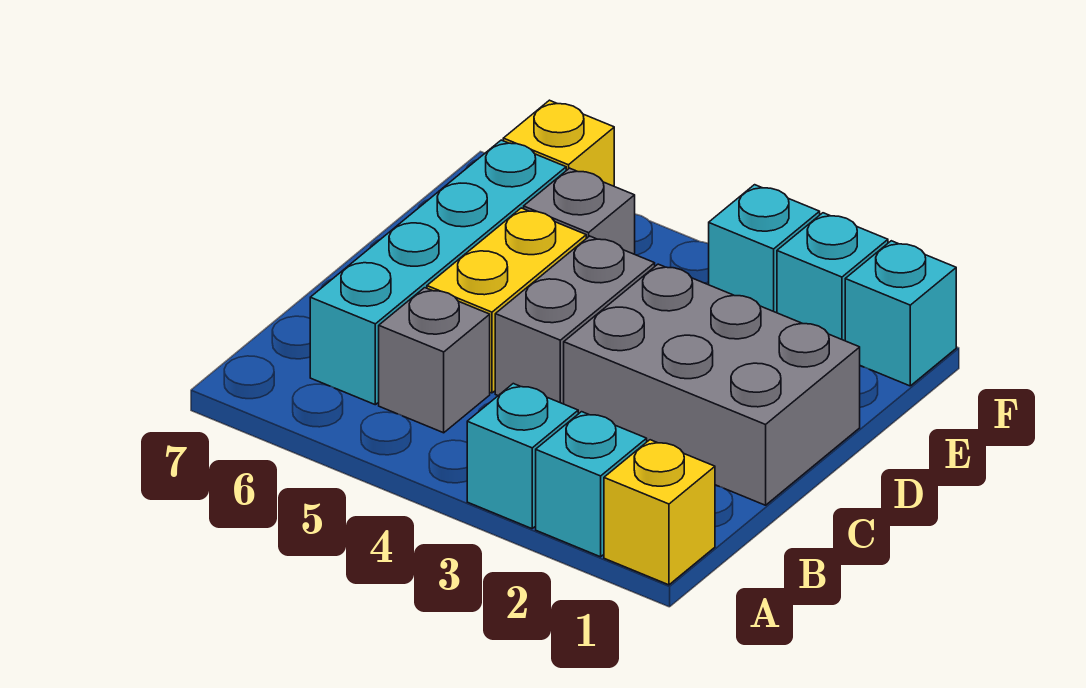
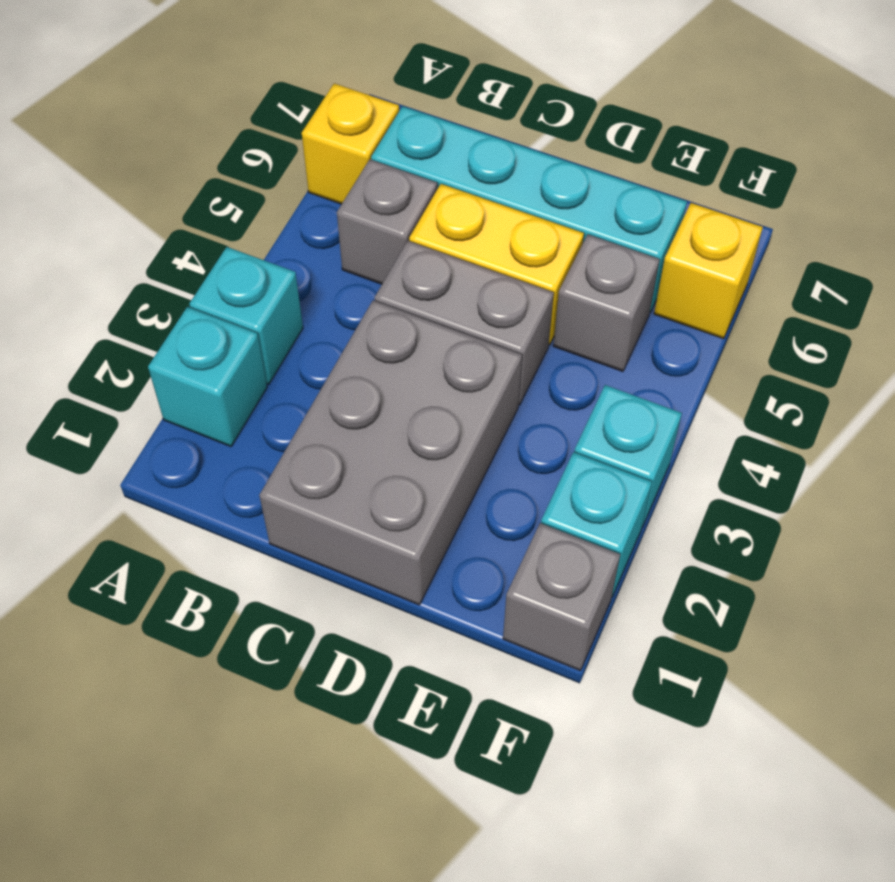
yellow brick A1 level 1 -> yellow brick A6 level 1
cyan brick F1 level 1 -> grey brick F1 level 1

